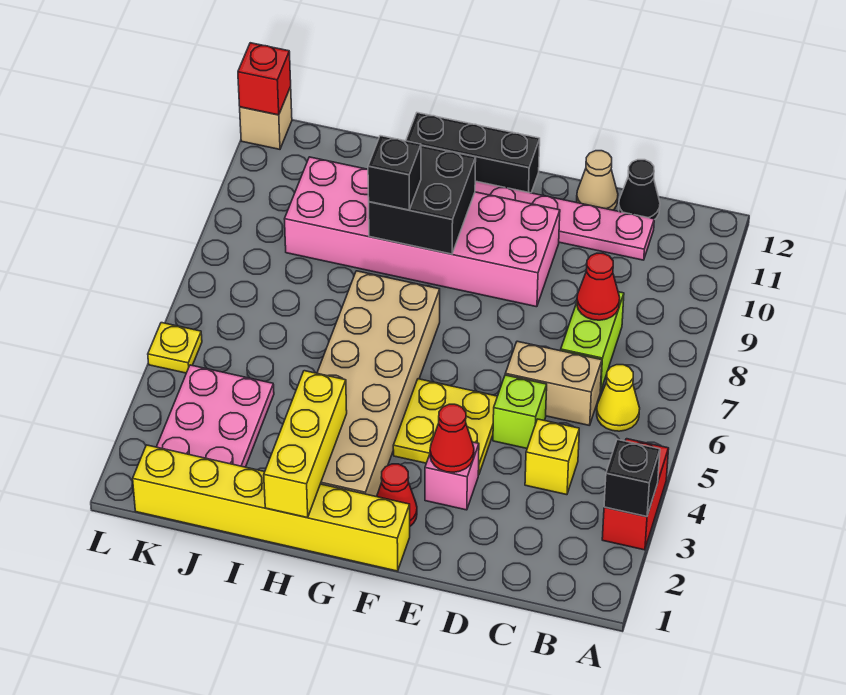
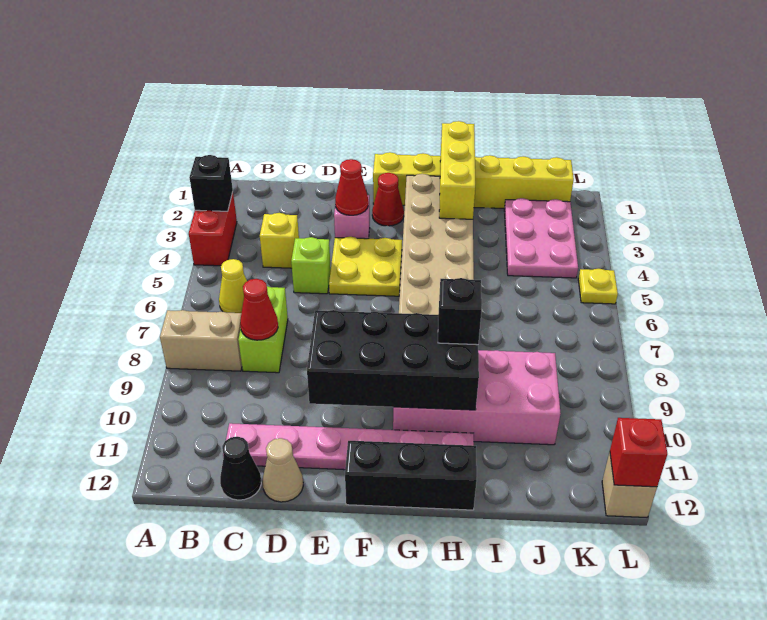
tan brick C6:D6 level 1 -> tan brick A8:B8 level 1
pink brick E9:J10 level 1 -> pink brick G9:J10 level 1
black brick G9:H10 level 2 -> black brick E9:H10 level 2

